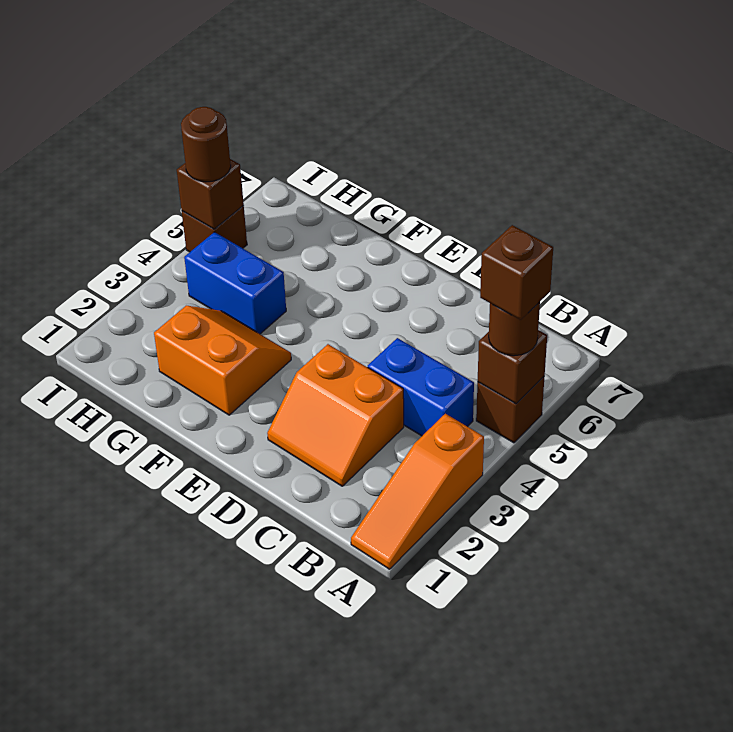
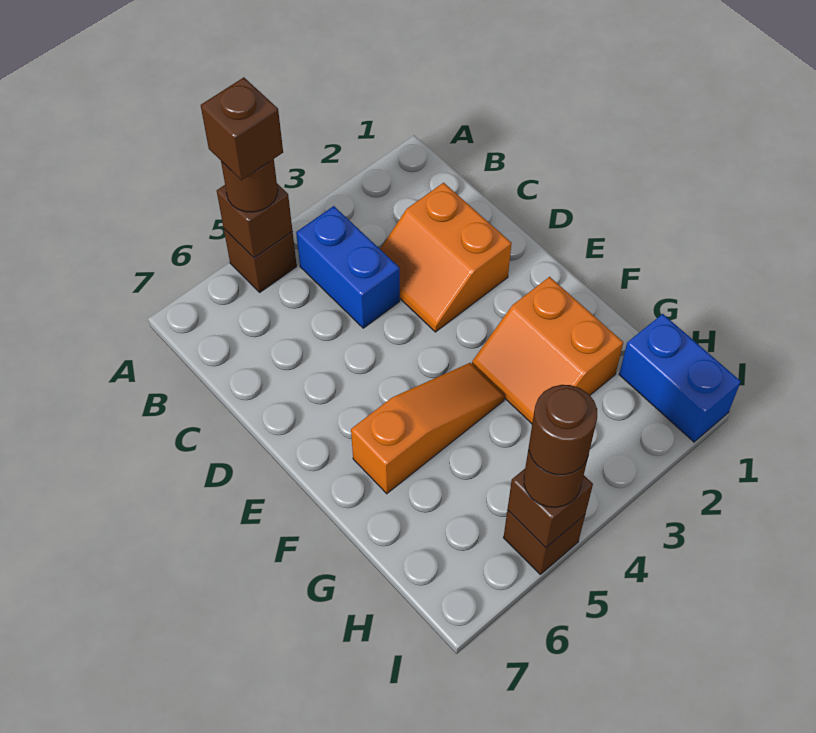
orange slope A1:A3 level 1 top 3 -> orange slope F4:F6 level 1 top 6
orange slope C2:D3 level 1 top 3 -> orange slope C2:D3 level 1 top 2
blue brick G4:H4 level 1 -> blue brick H1:I1 level 1
none -> brown round brick I5 level 4

